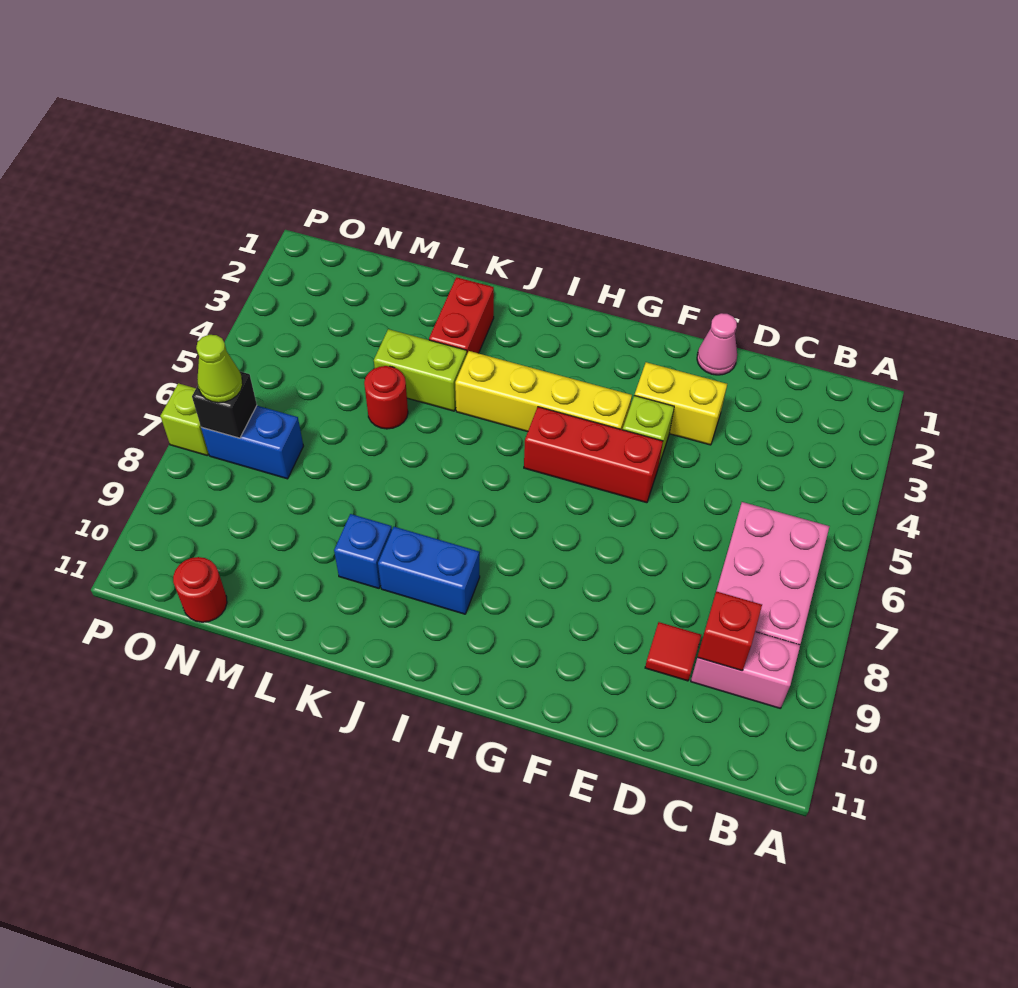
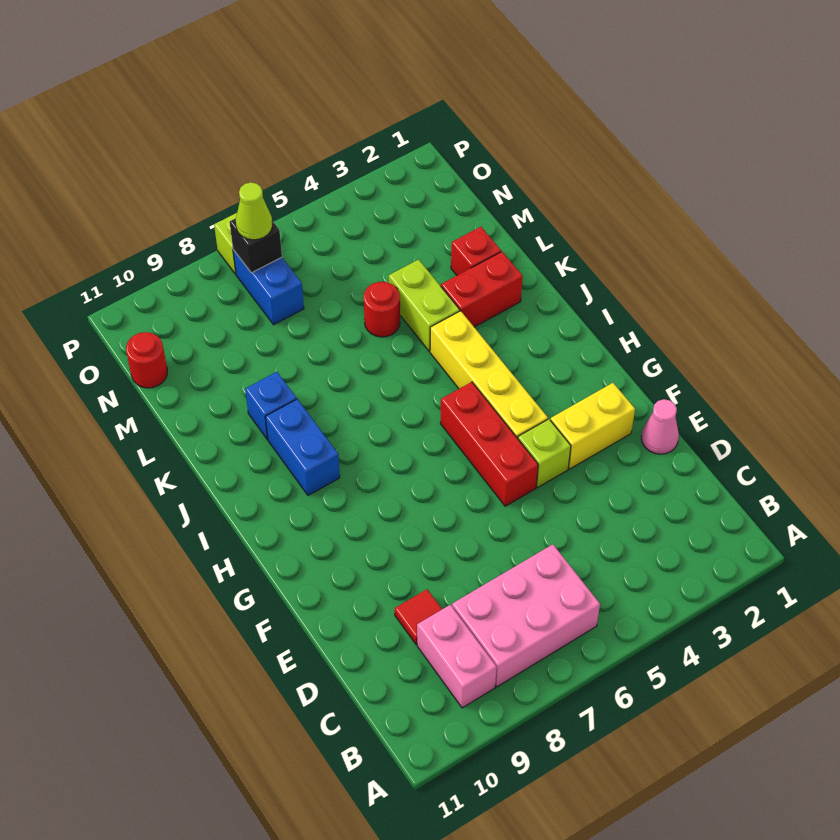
red brick C9 level 2 -> red brick L2 level 1
yellow brick E3:F3 level 1 -> yellow brick F2:F3 level 1

